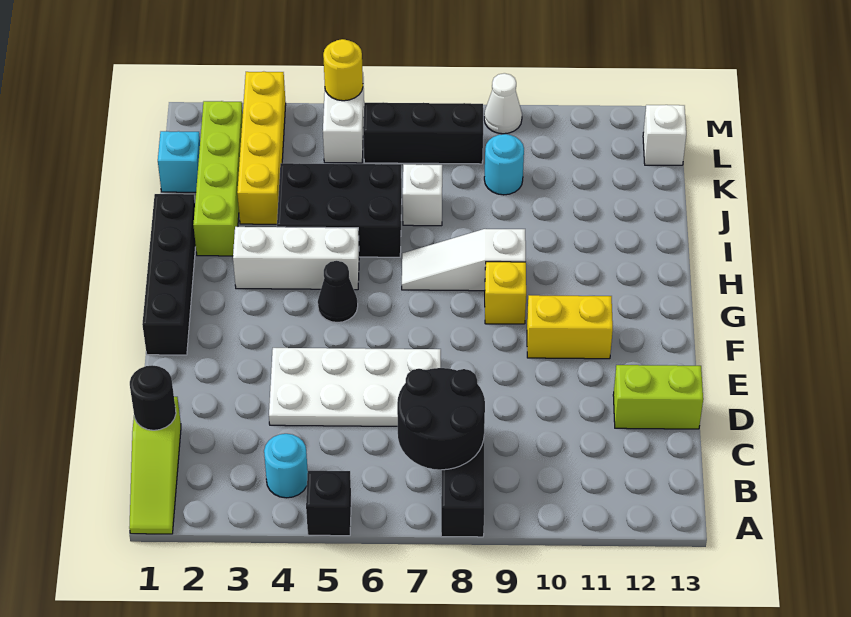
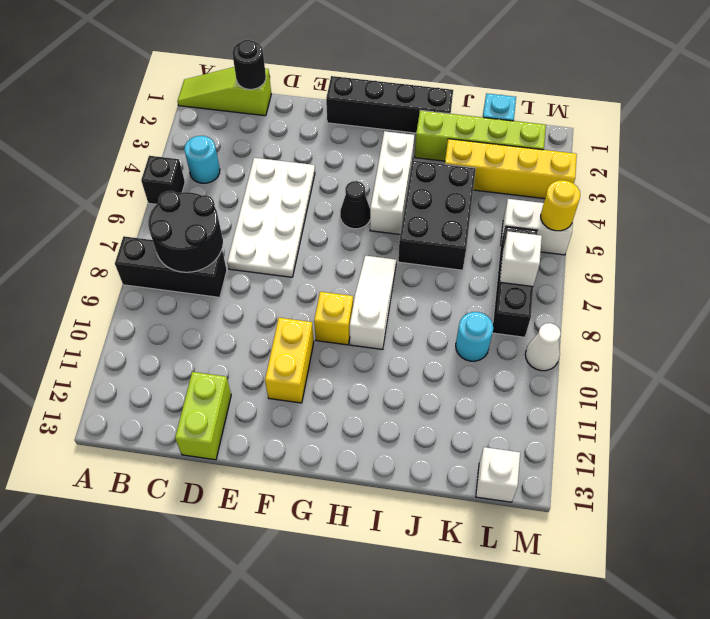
white brick J7 level 1 -> white brick L7 level 2

